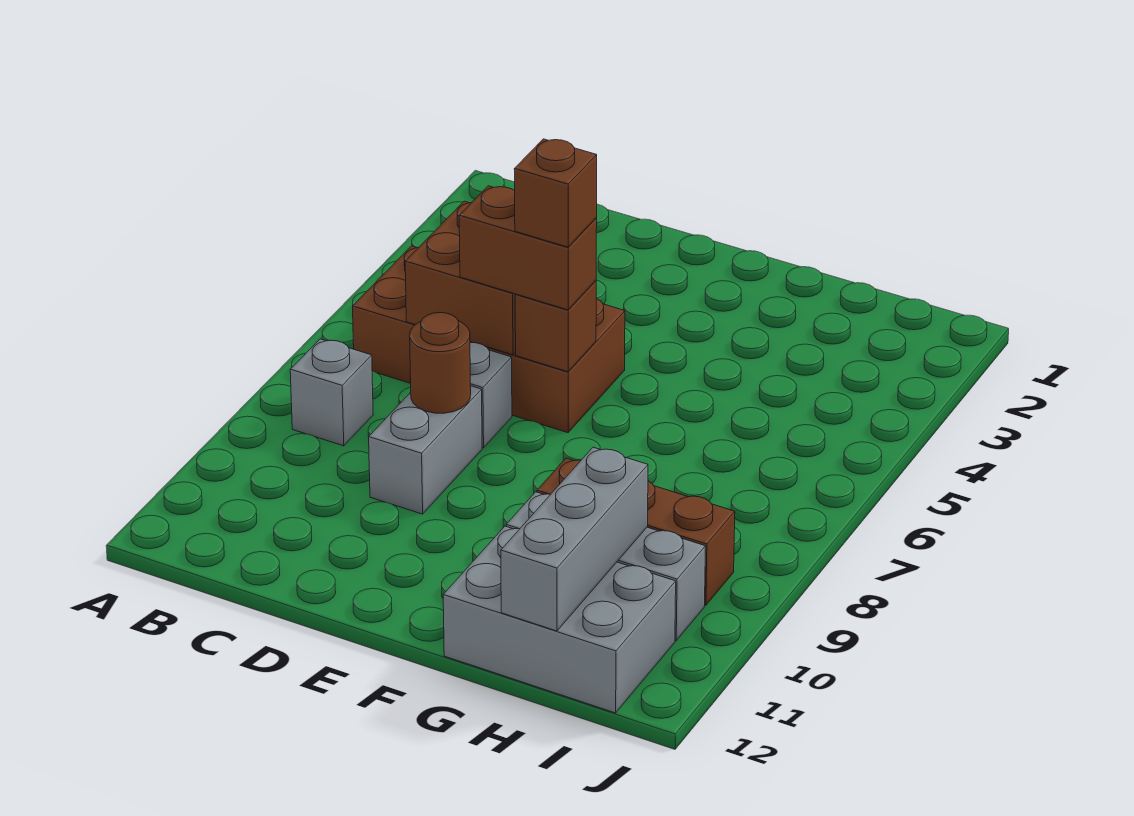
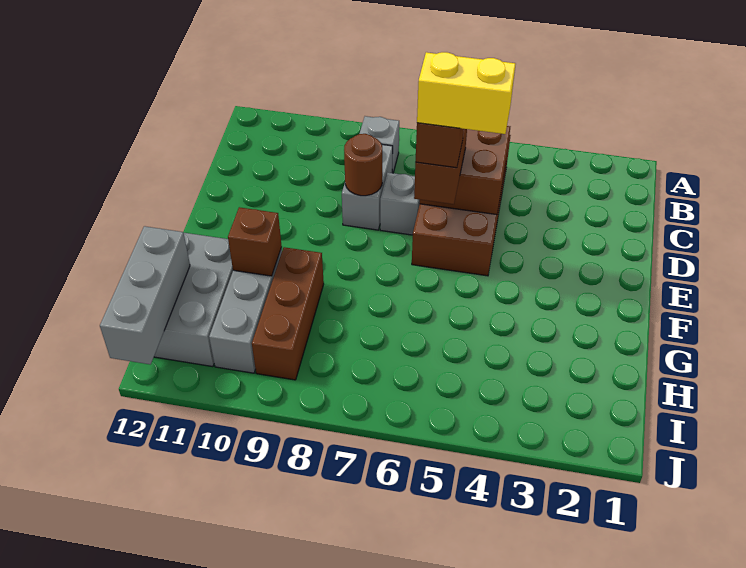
grey brick D8:D9 level 1 -> grey brick C8:D8 level 1
none -> yellow brick E5:E6 level 5
brown brick E6 level 2 -> brown brick G10 level 2
grey brick H10:H12 level 2 -> grey brick H12:J12 level 2

